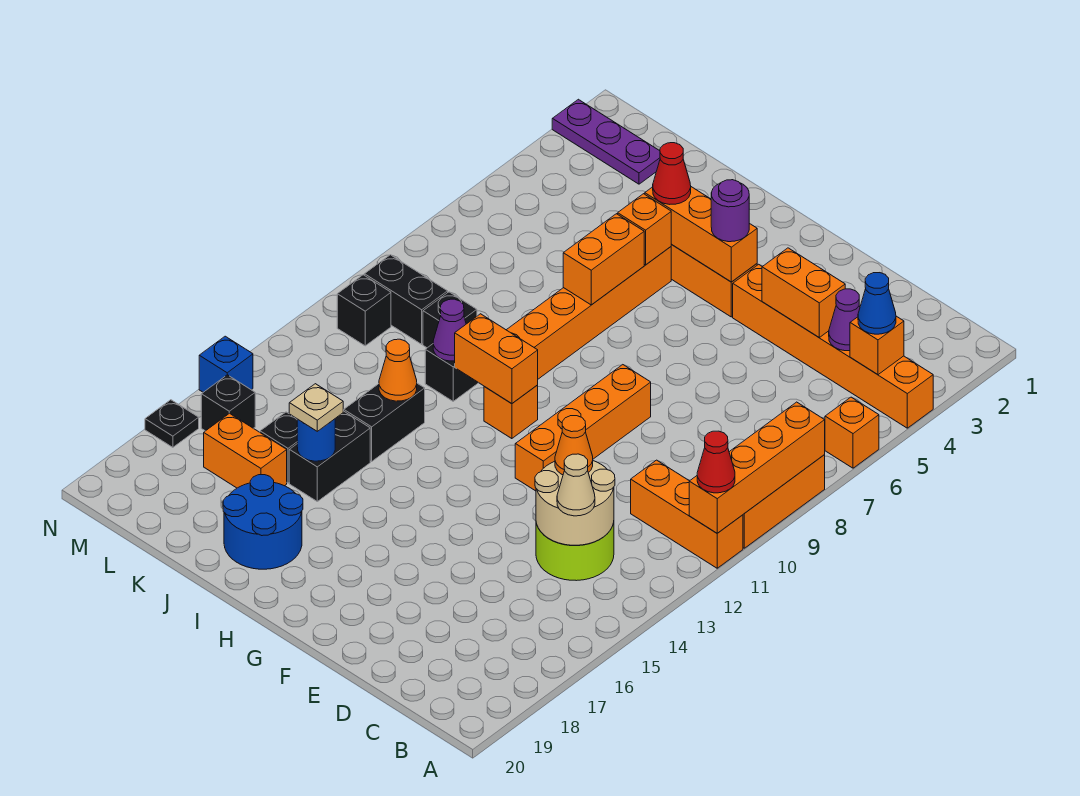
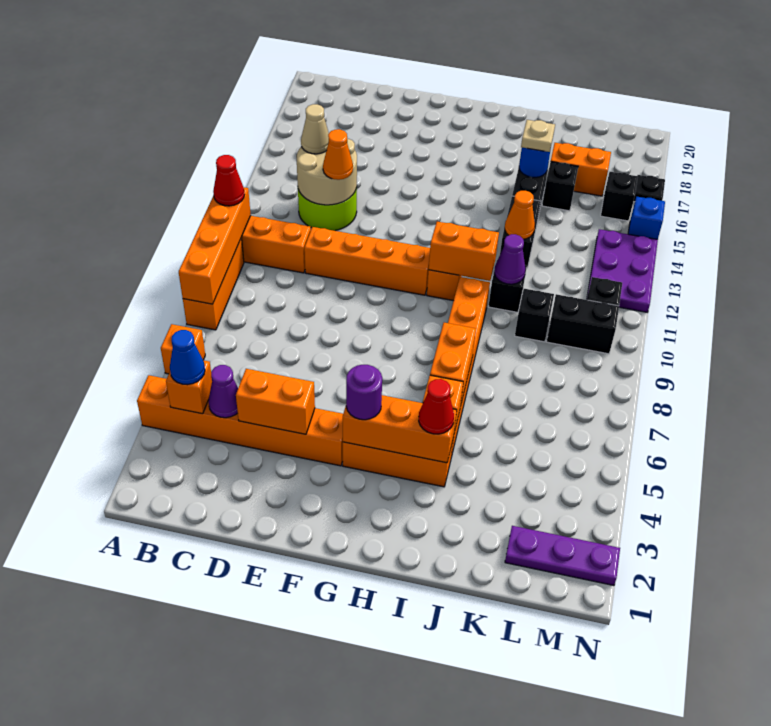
orange brick F9:F12 level 1 -> orange brick D11:G11 level 1
blue round brick I18:J19 level 1 -> none
none -> purple plate M12:N14 level 1

